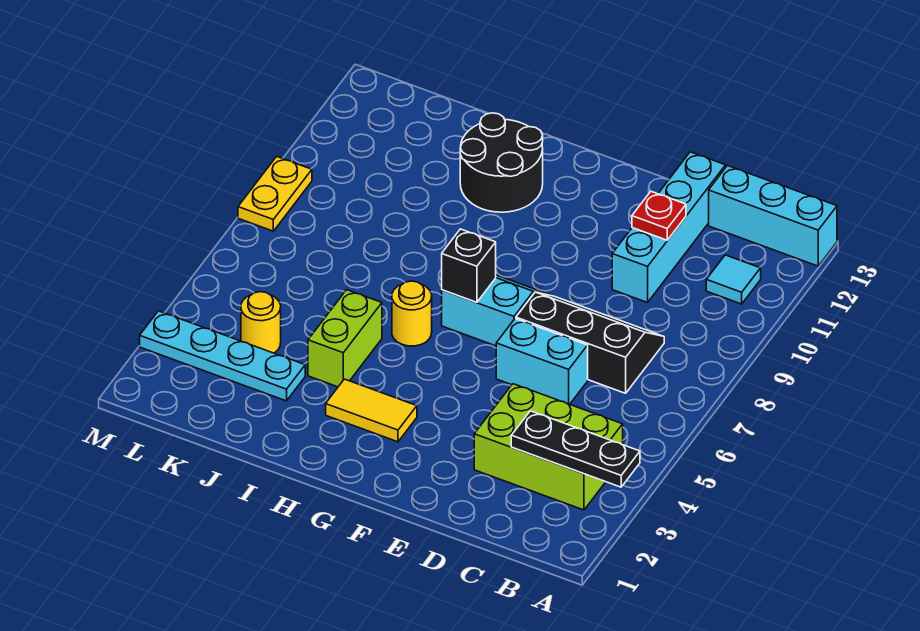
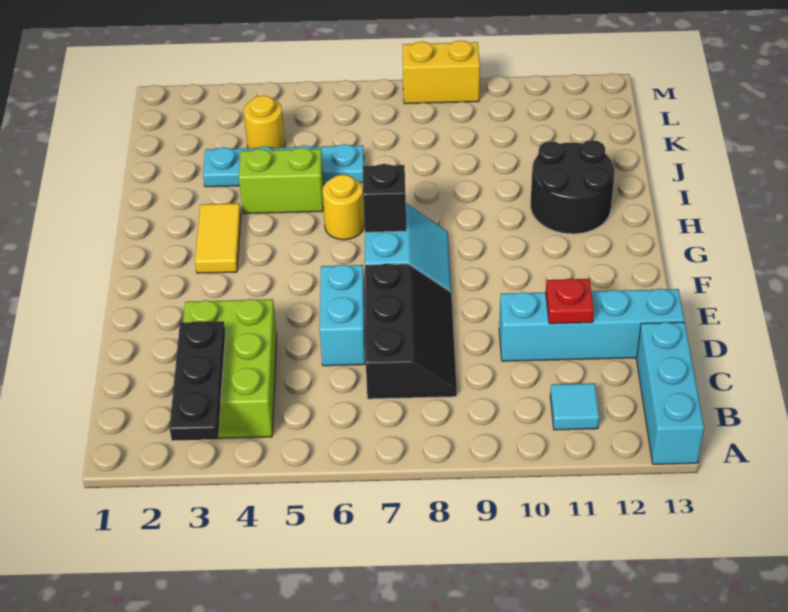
cyan plate J3:M3 level 1 -> cyan plate J3:J6 level 1
yellow plate M8:M9 level 1 -> yellow brick M8:M9 level 1

